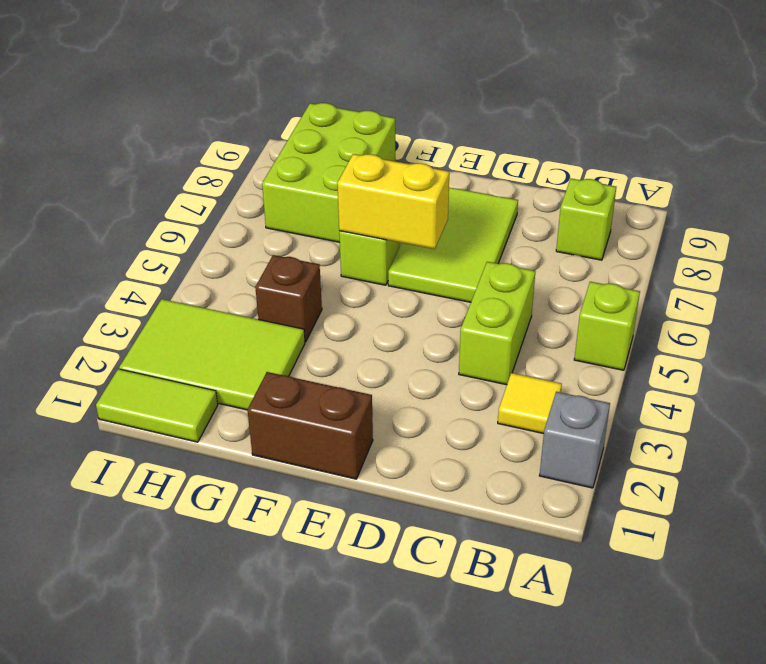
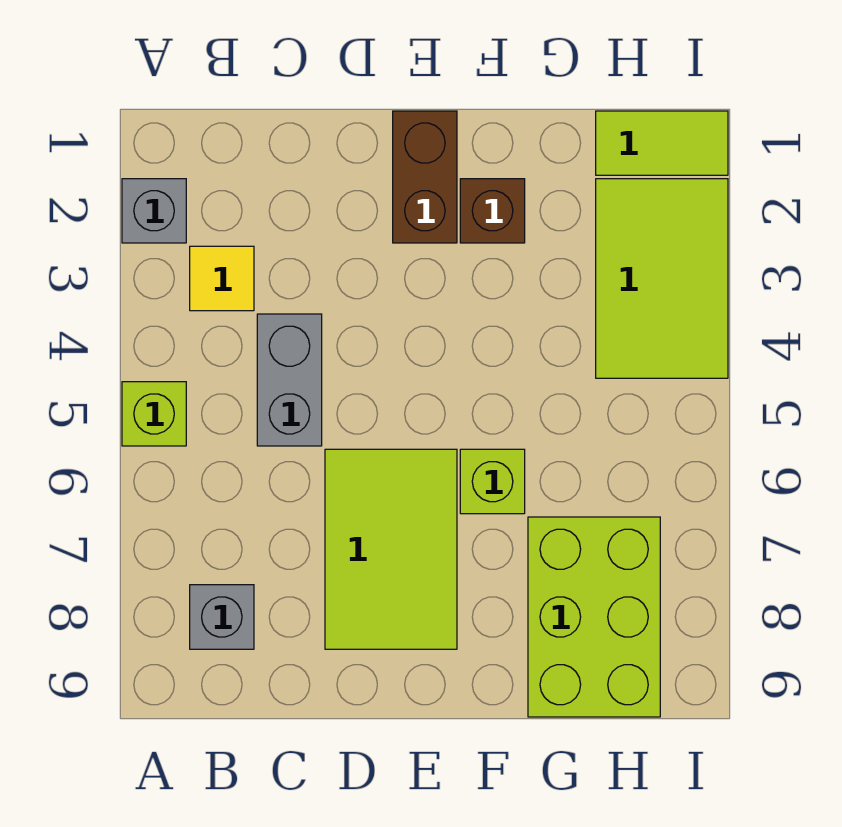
lime brick B8 level 1 -> grey brick B8 level 1
lime brick C4:C5 level 1 -> grey brick C4:C5 level 1
brown brick E1:F1 level 1 -> brown brick E1:E2 level 1
yellow brick E6:F6 level 2 -> none
lime tile G2:I3 level 1 -> lime tile H2:I4 level 1
brown brick G4 level 1 -> brown brick F2 level 1

